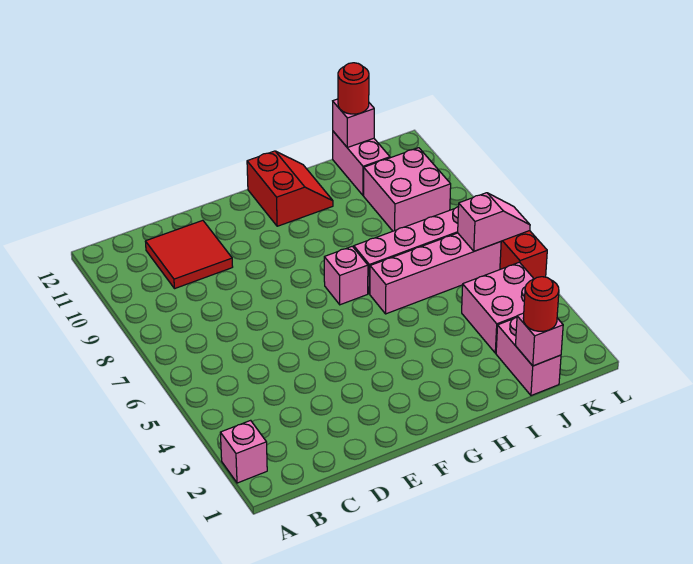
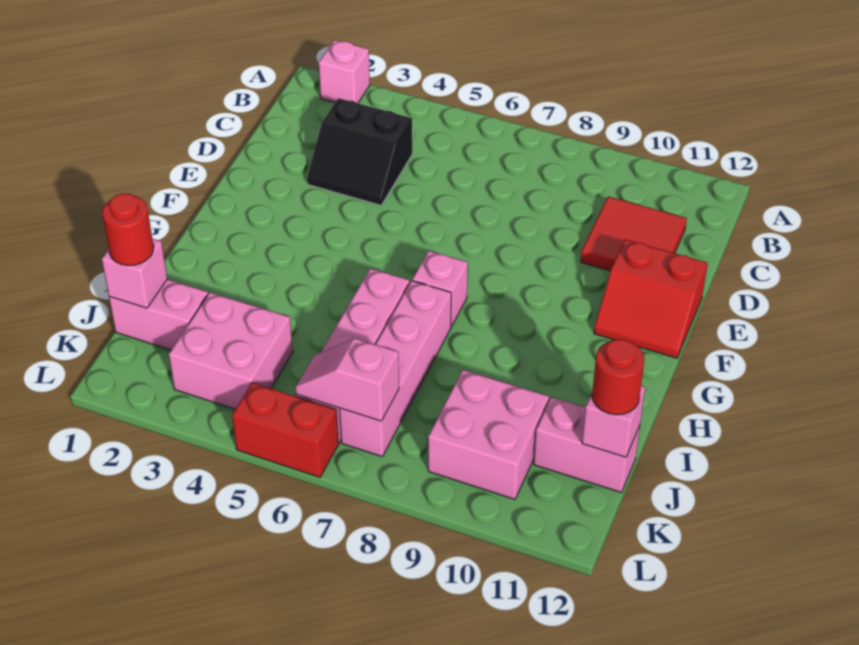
none -> black slope C3:D4 level 1 top C
red slope G11:H12 level 1 top G -> red slope E11:F12 level 1 top E
pink slope K6:L6 level 2 top K -> pink slope K6:K7 level 2 top 7

